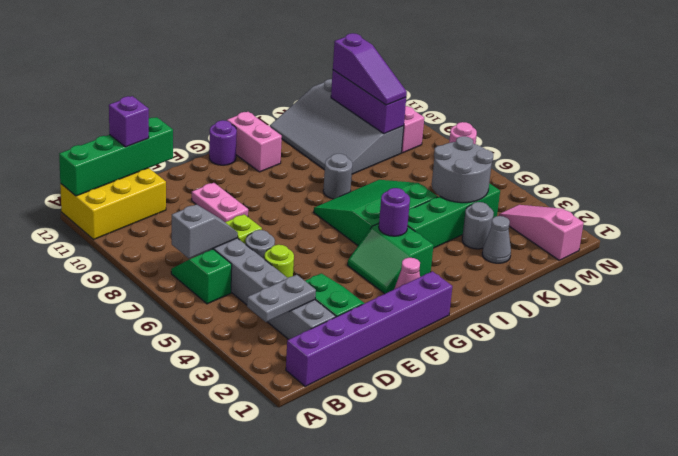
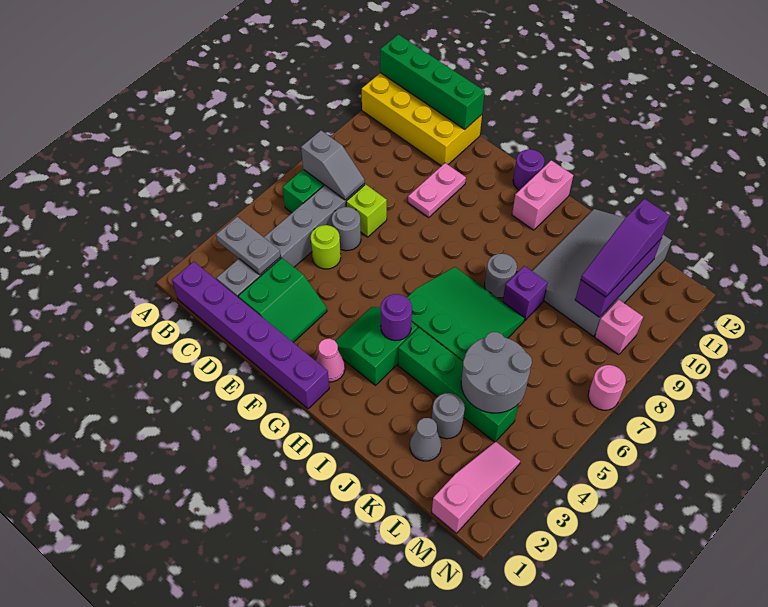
yellow brick A11:C12 level 1 -> yellow brick A11:D12 level 1
purple brick C12 level 3 -> purple brick J8 level 1

